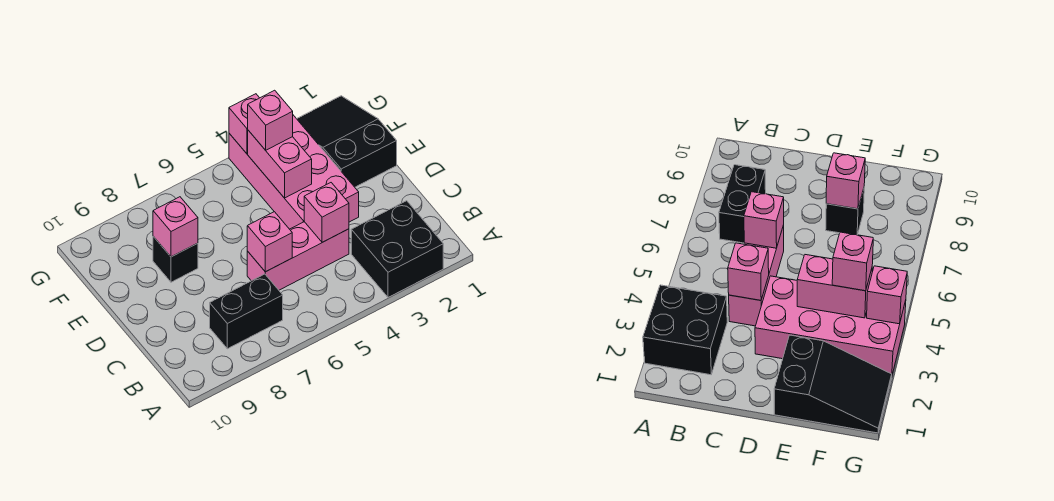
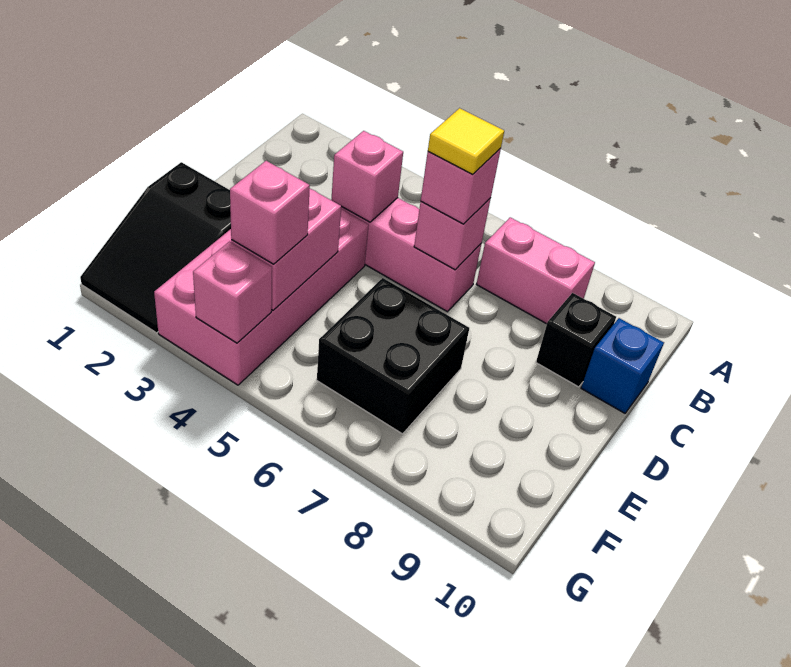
black brick A2:B3 level 1 -> black brick E6:F7 level 1
black brick B7:B8 level 1 -> pink brick B7:B8 level 1
none -> yellow tile C6 level 4
none -> blue brick C10 level 1
black brick E8 level 1 -> black brick C9 level 1
pink brick E8 level 2 -> pink brick C6 level 3

